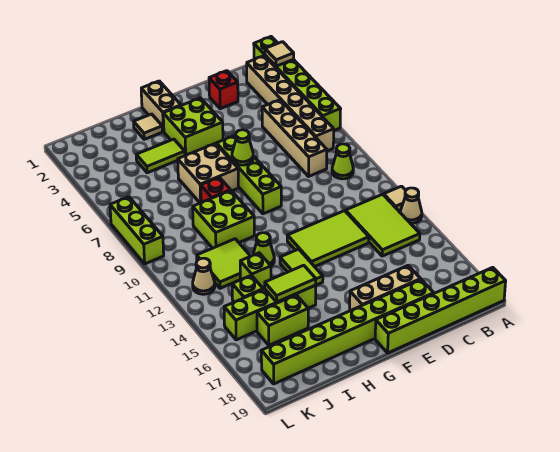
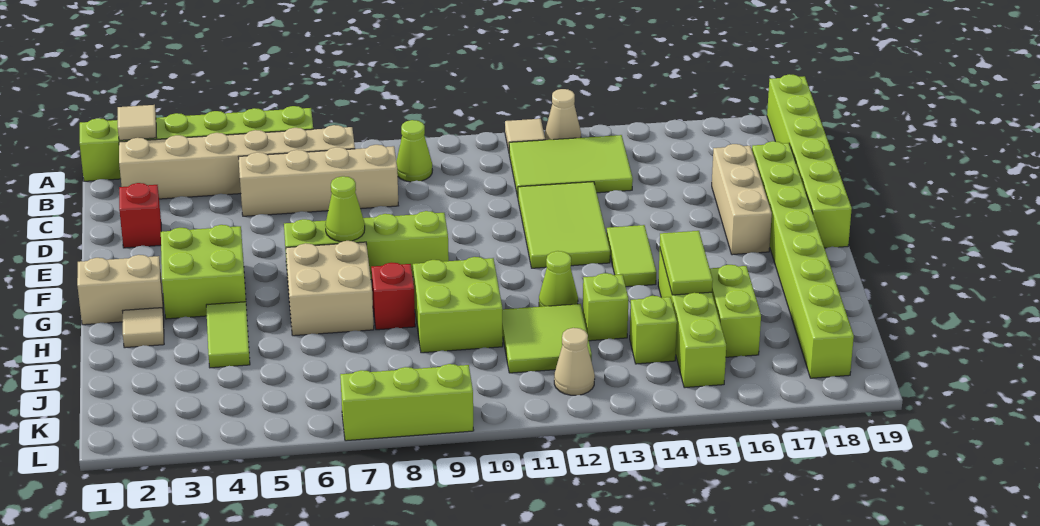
lime tile G13:G14 level 1 -> lime tile F14:G14 level 1

